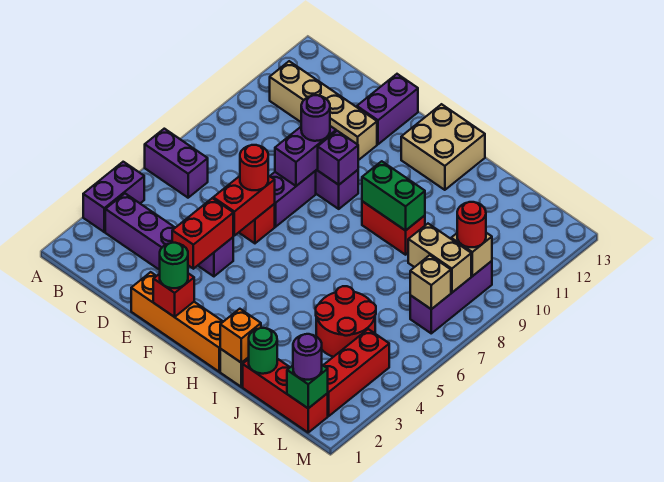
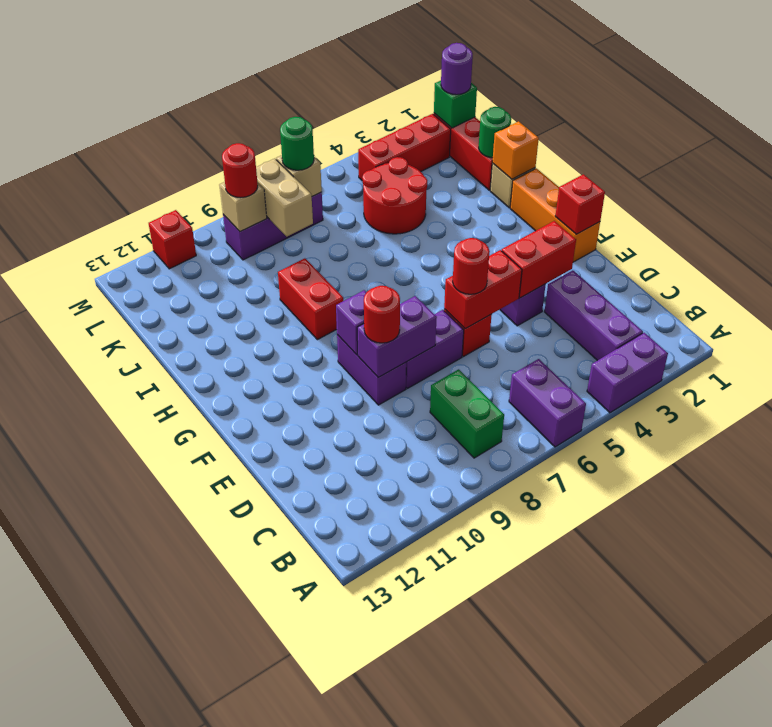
tan brick B11:E11 level 1 -> none
orange brick E1:H1 level 1 -> orange brick F1:H1 level 1
purple round brick E9 level 3 -> red round brick E9 level 3
purple brick E12:E13 level 1 -> none
green round brick F1 level 3 -> green round brick L7 level 3
tan brick G12:H13 level 1 -> none
green brick H9:I9 level 2 -> green brick B8:C8 level 1
none -> red brick M11 level 1

